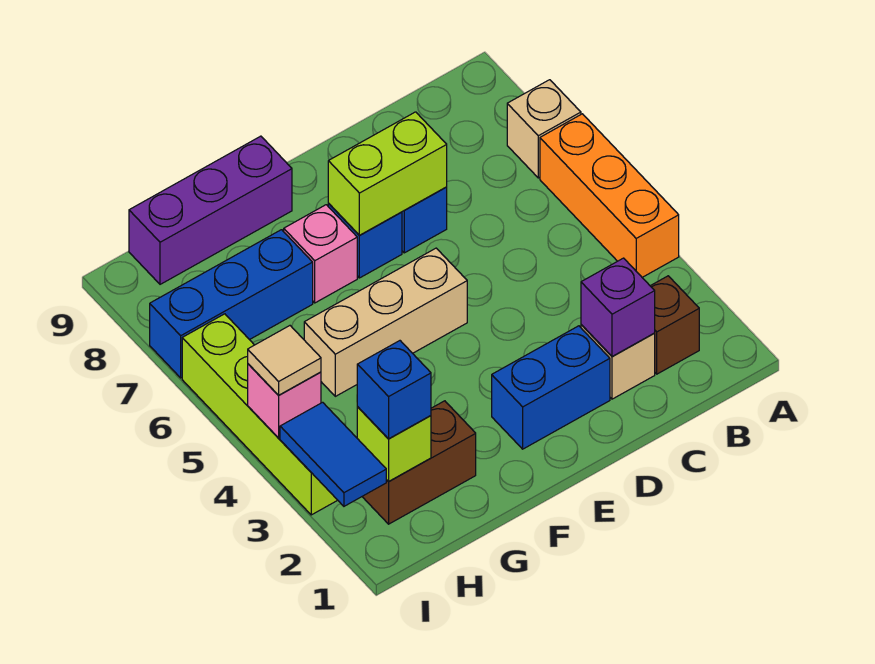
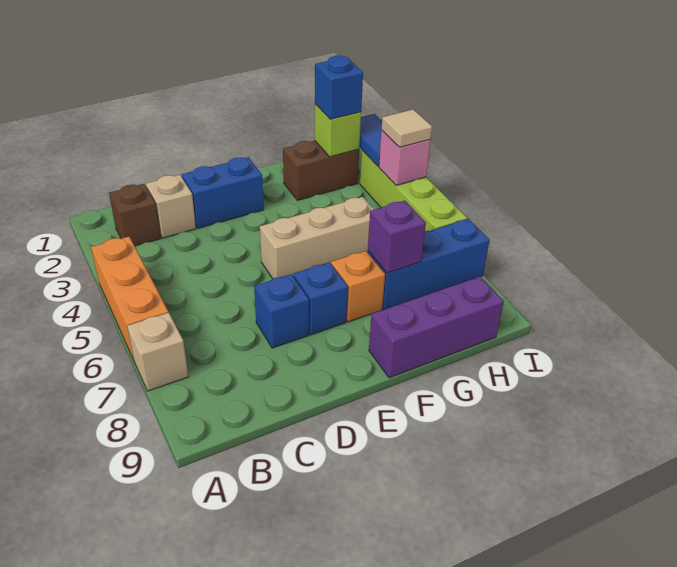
purple brick C2 level 2 -> purple brick G7 level 2
lime brick D7:E7 level 2 -> none
pink brick F7 level 1 -> orange brick F7 level 1

